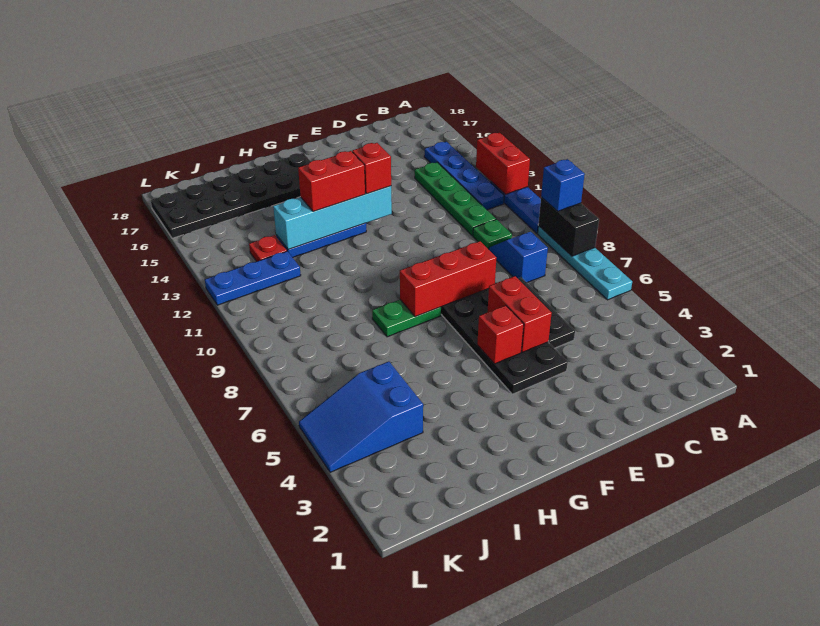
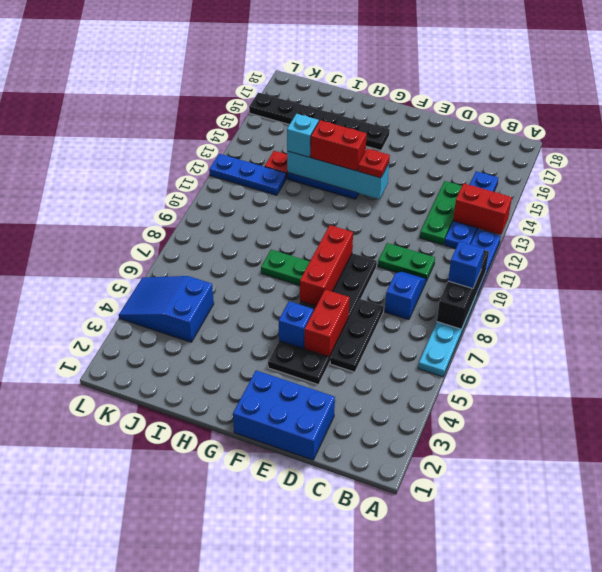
black brick A8:A9 level 2 -> black brick A8:A10 level 2
red brick A12:A13 level 2 -> red brick A13:B13 level 2
green plate C10 level 1 -> green plate C10:D10 level 1
green plate C11:C14 level 1 -> green plate C12:C14 level 1
none -> blue brick D1:F2 level 1
red brick E8:G8 level 2 -> red brick F7:F9 level 2
red brick F5 level 2 -> blue brick F5 level 2
red brick F13 level 3 -> red plate F13 level 3
black plate G16:L17 level 1 -> black plate G16:L16 level 1
none -> cyan brick I13 level 3

